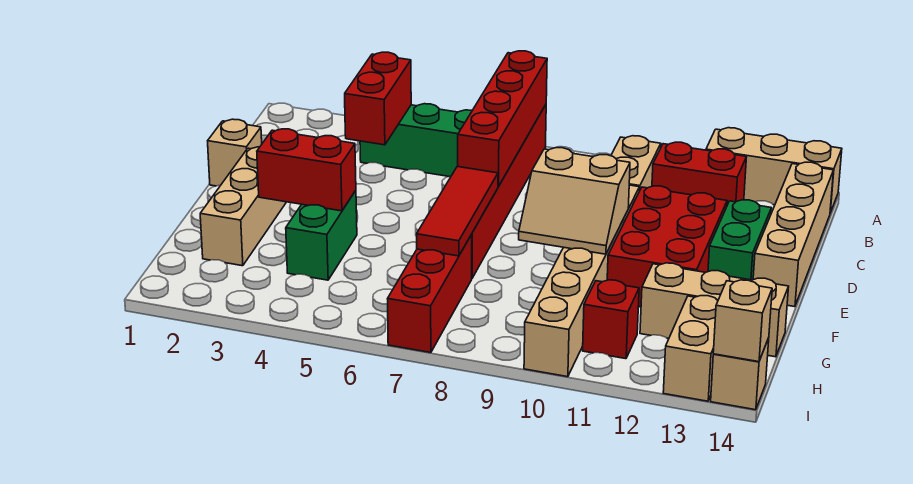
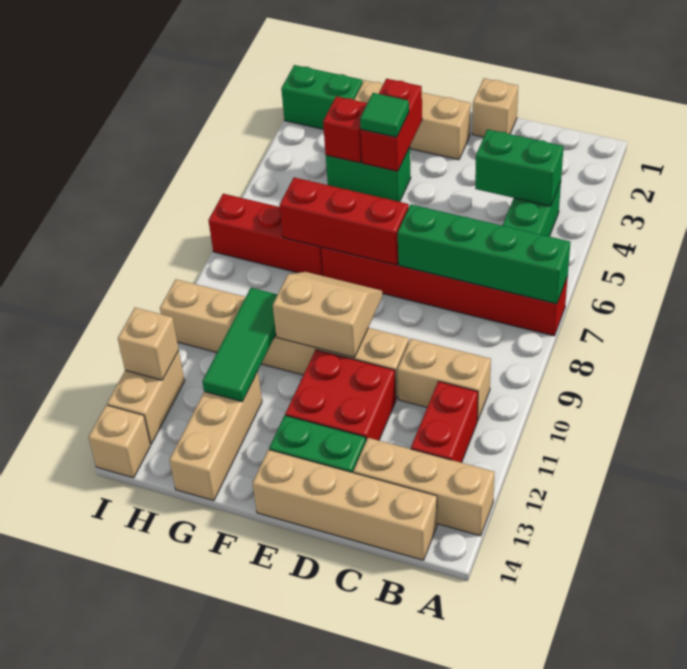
red brick A7:D7 level 2 -> green brick A7:D7 level 2
tan brick A12:A14 level 1 -> tan brick A13:C13 level 1
red brick B4:C4 level 2 -> green brick B4:C4 level 2
red brick D11:F12 level 1 -> red brick D11:E12 level 1
red tile E7:G7 level 2 -> red brick E7:G7 level 2
tan slope E9:F10 level 2 top E -> tan slope E9:F10 level 2 top 10
none -> green tile F4 level 3
none -> green tile G10:G12 level 2
none -> green brick H2:I2 level 1
red brick H11 level 1 -> red brick G4 level 2
tan brick H13:I13 level 1 -> tan brick I12:I13 level 1
tan brick I14 level 2 -> tan brick I12 level 2

